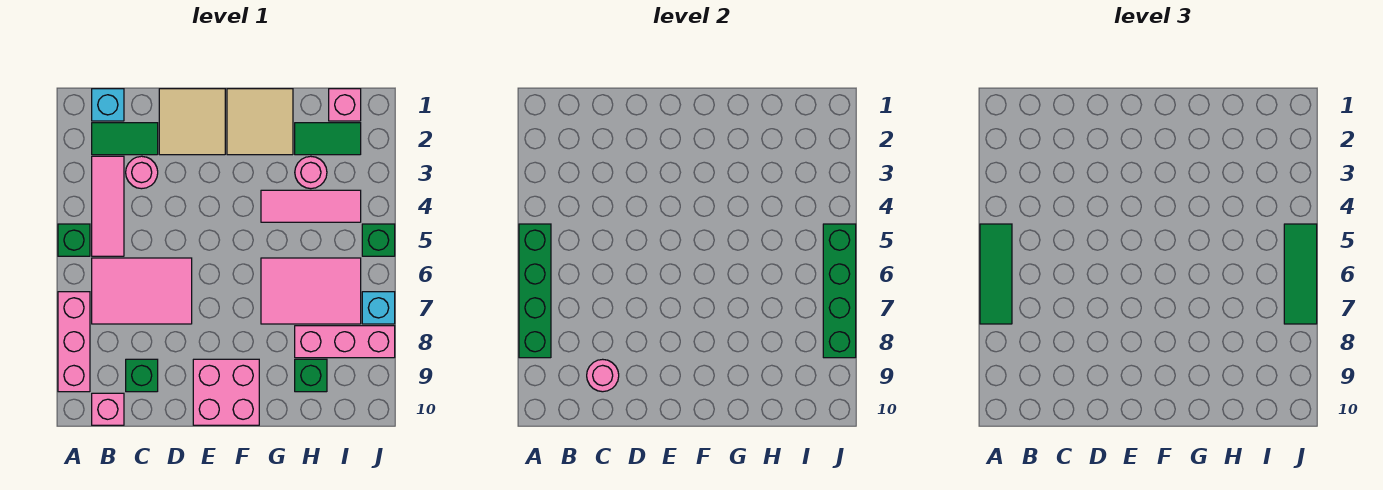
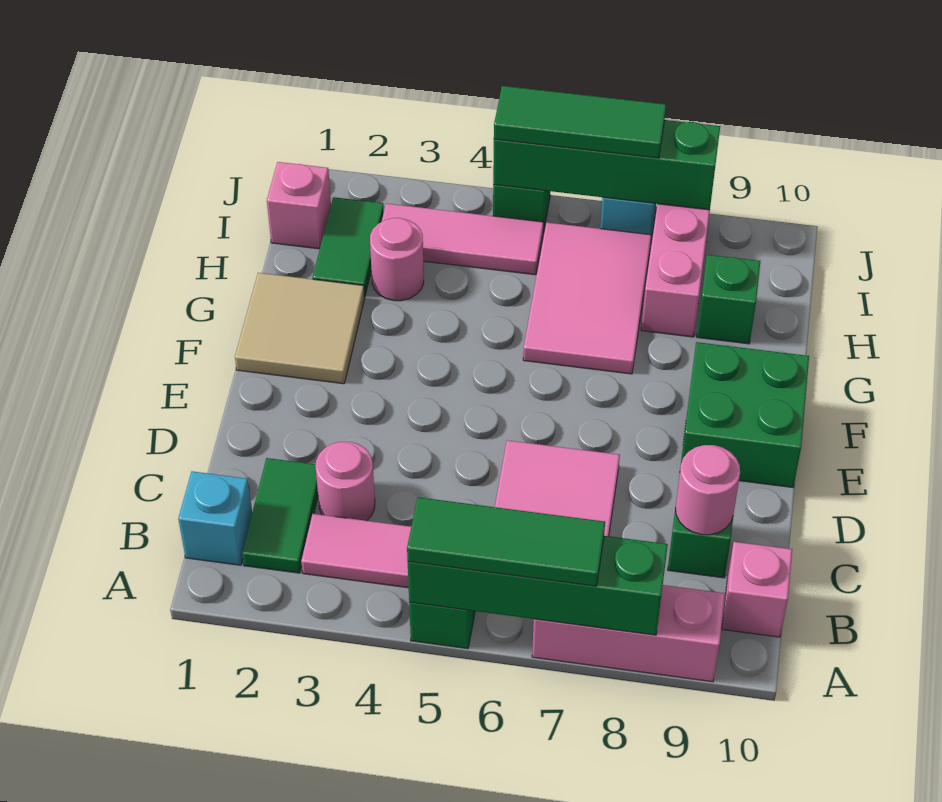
tan tile D1:E2 level 1 -> none
pink brick E9:F10 level 1 -> green brick E9:F10 level 1
pink tile G4:I4 level 1 -> pink tile I3:I5 level 1

